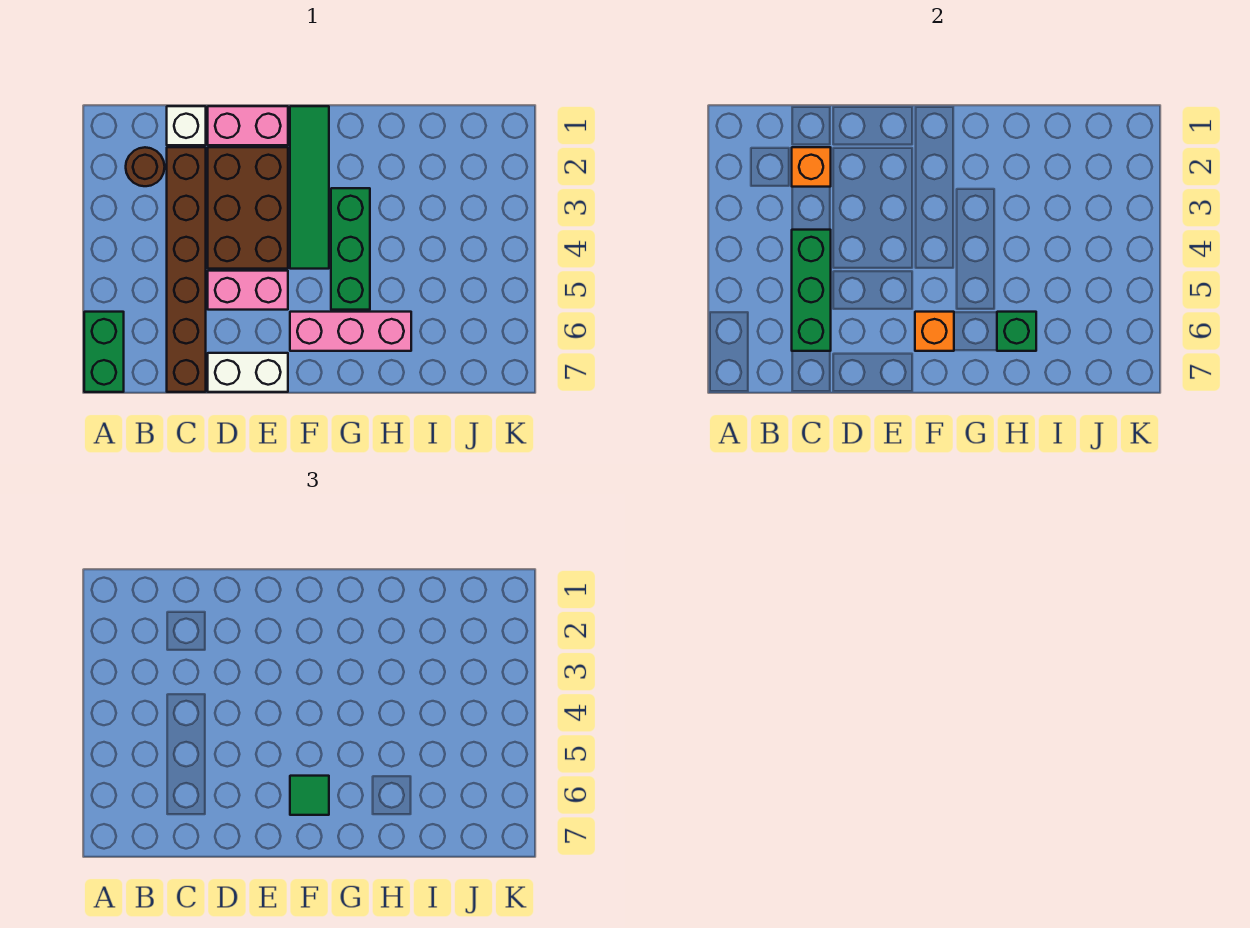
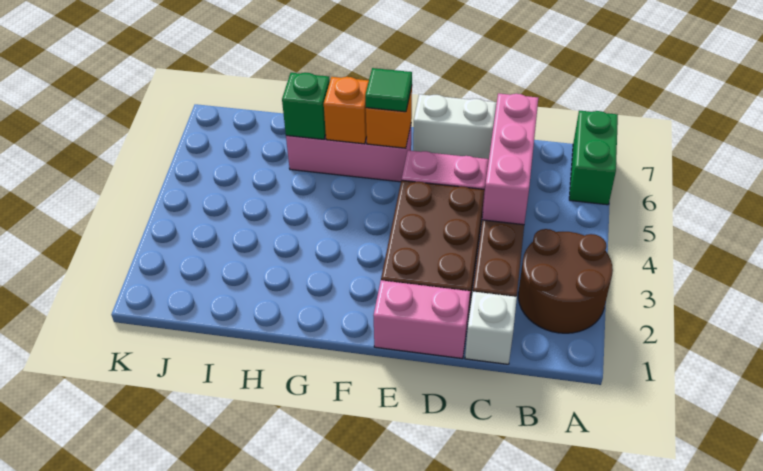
brown round brick B2 level 1 -> brown round brick A2:B3 level 1
orange brick C2 level 2 -> orange brick G6 level 2
green brick C4:C6 level 2 -> pink brick C4:C6 level 2
green tile F1:F4 level 1 -> none
green brick G3:G5 level 1 -> none

